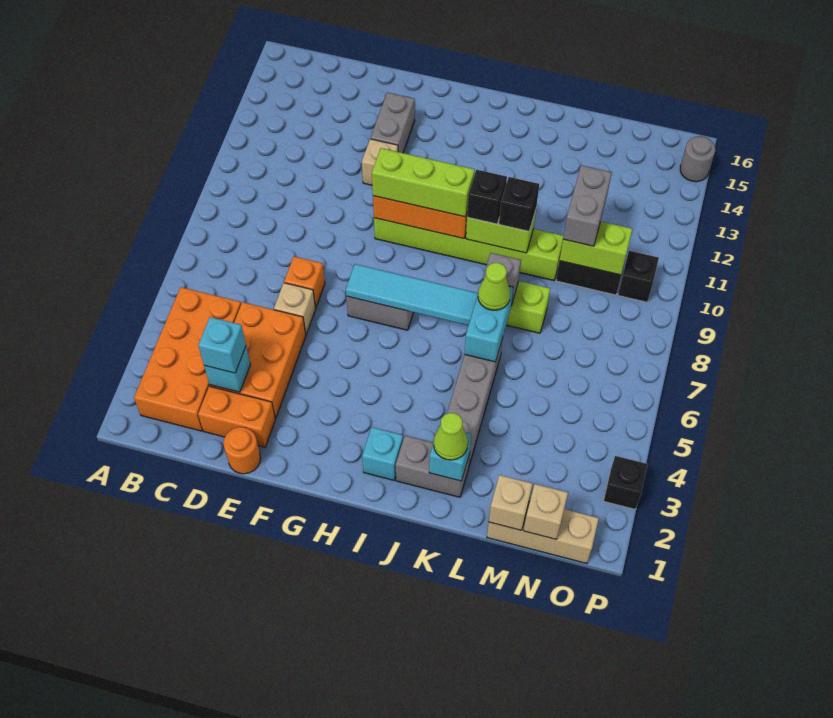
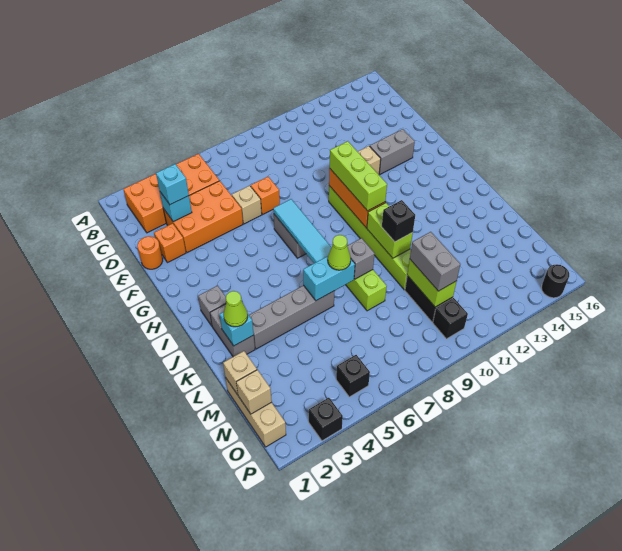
orange brick D2:E2 level 1 -> orange brick E2 level 1
cyan brick I2 level 1 -> grey brick I2 level 1
black brick J10 level 3 -> black brick O5 level 1
grey brick M10:M11 level 3 -> grey brick M10:N10 level 3
grey round brick P15 level 1 -> black round brick P15 level 1

